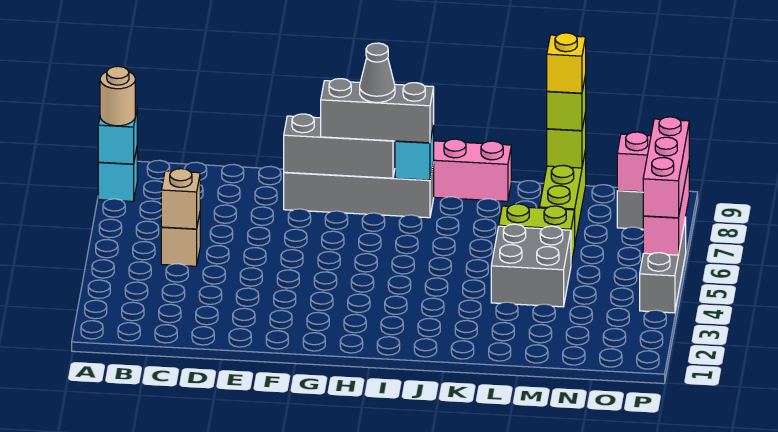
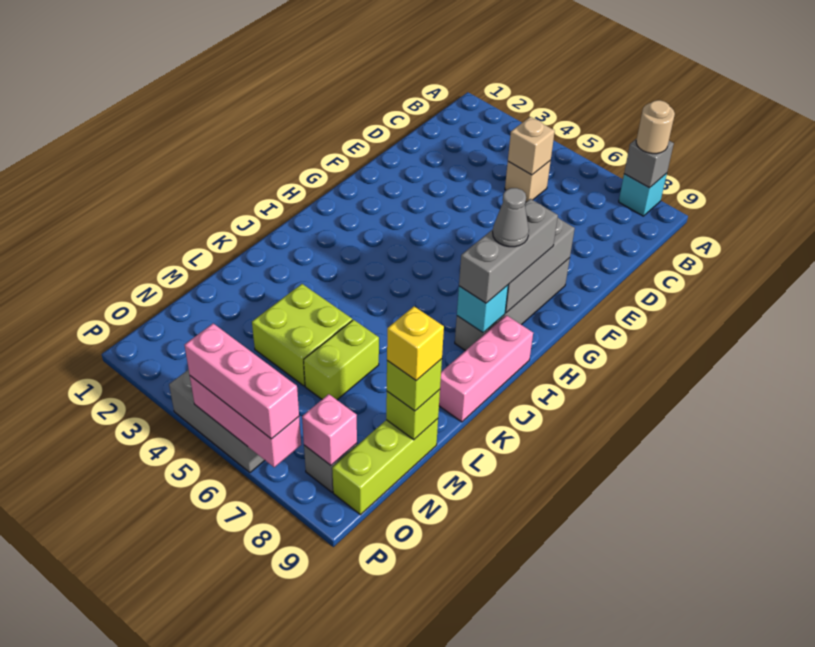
cyan brick A8 level 2 -> grey brick A8 level 2
grey brick L4:M5 level 1 -> lime brick L4:M5 level 1
lime brick M7:M9 level 1 -> lime brick M9:O9 level 1

